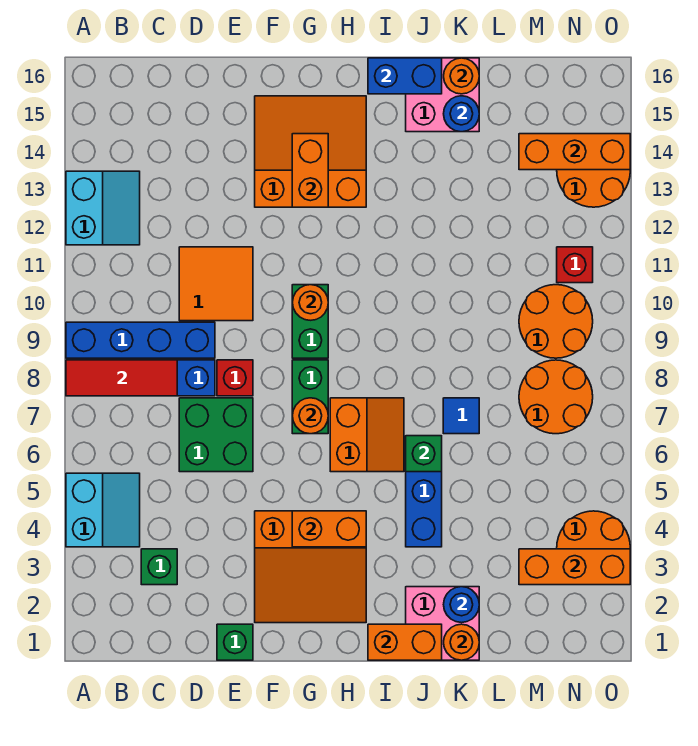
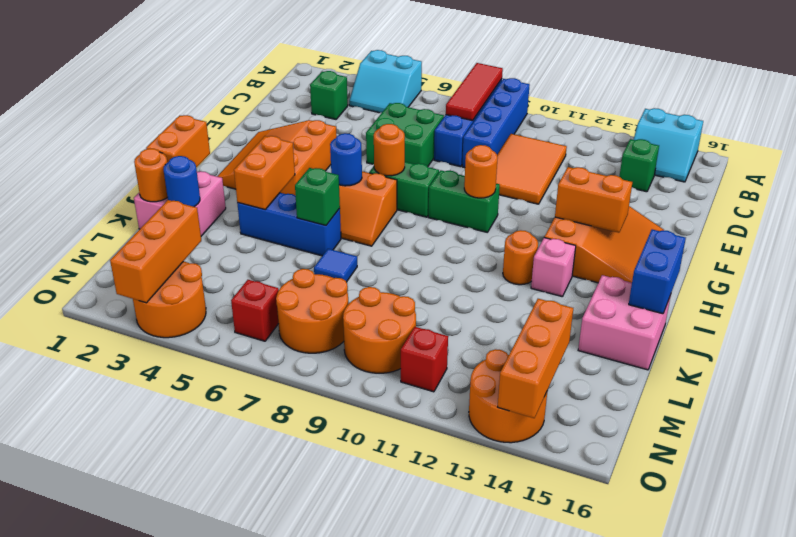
cyan slope A12:B13 level 1 top A -> cyan slope A14:B15 level 1 top A
orange tile D10:E11 level 1 -> orange tile C10:E11 level 1
green brick E1 level 1 -> green brick C14 level 1
red brick E8 level 1 -> red brick N6 level 1
orange brick G4:H4 level 2 -> orange brick I4:J4 level 2
none -> pink brick I13 level 1
blue round brick K15 level 2 -> blue round brick H6 level 2
orange round brick K16 level 2 -> orange round brick I12 level 1

